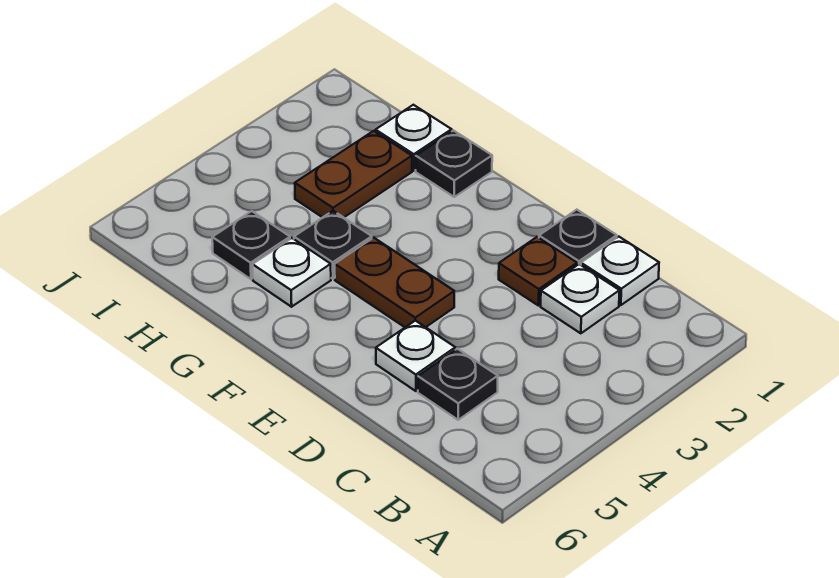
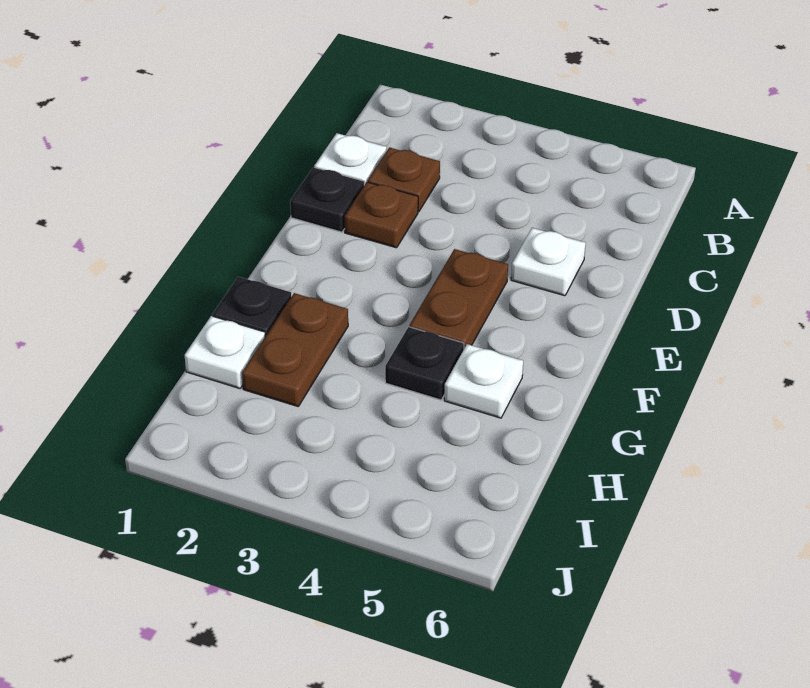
white plate C2 level 1 -> brown plate C2 level 1
black plate C5 level 1 -> none
brown plate H2:H3 level 1 -> brown plate G2:H2 level 1
black plate H5 level 1 -> none

